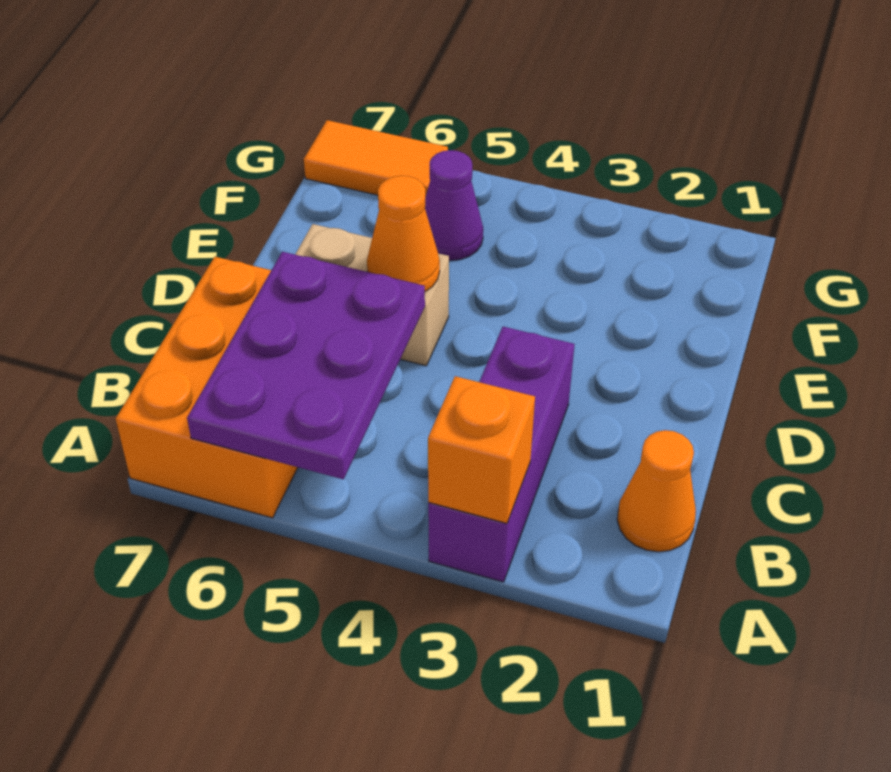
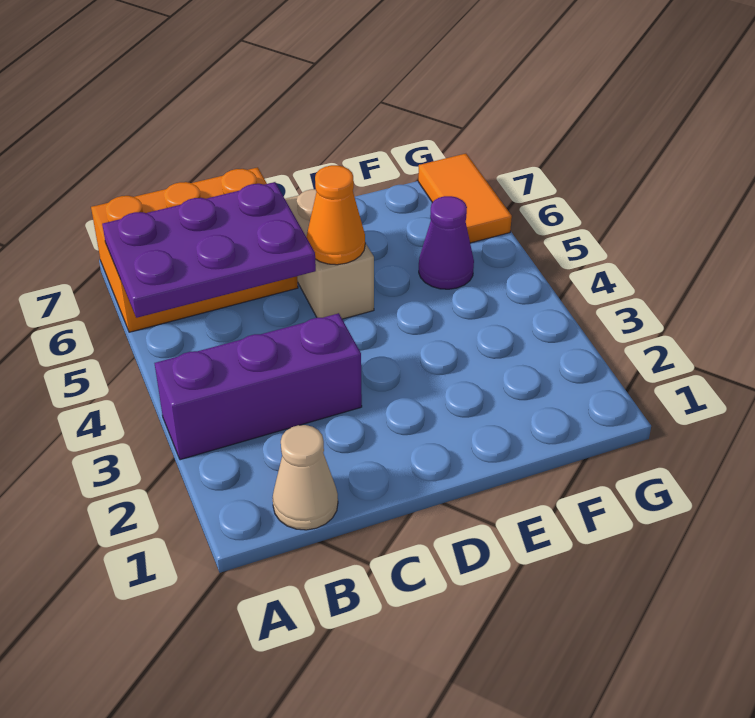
orange brick A3 level 2 -> none
orange cone B1 level 1 -> tan cone B1 level 1

